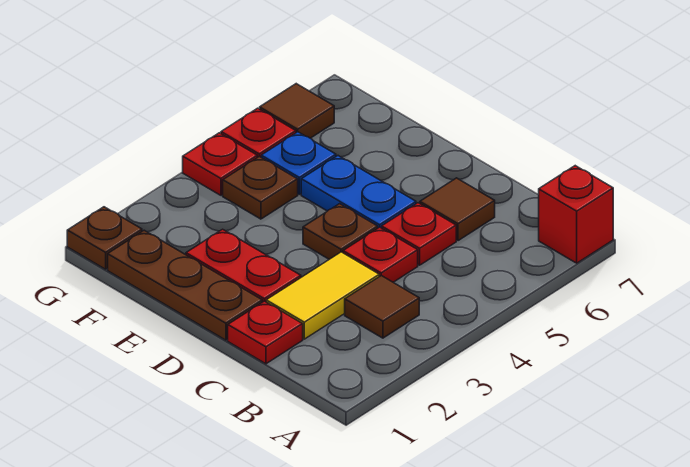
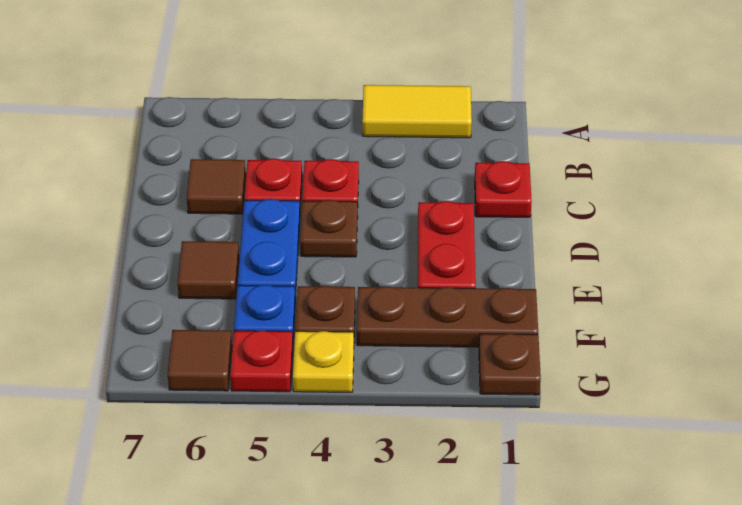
red brick A7 level 1 -> none
brown tile B3 level 1 -> brown tile E6 level 1
yellow tile C2:C3 level 1 -> yellow tile A2:A3 level 1
brown plate D1:F1 level 1 -> brown plate F1:F3 level 1
red plate G4 level 1 -> yellow plate G4 level 1

